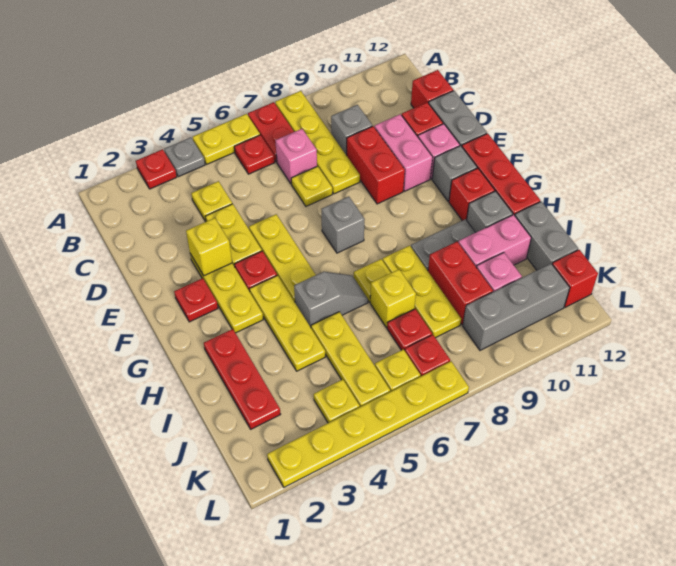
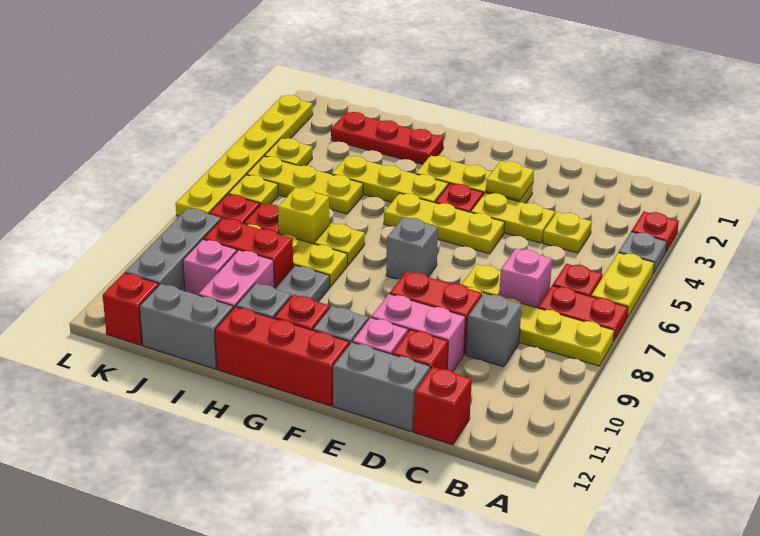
yellow brick E3 level 2 -> yellow plate E3 level 2
red plate F2 level 1 -> none
grey slope H5:H6 level 1 top 5 -> none

